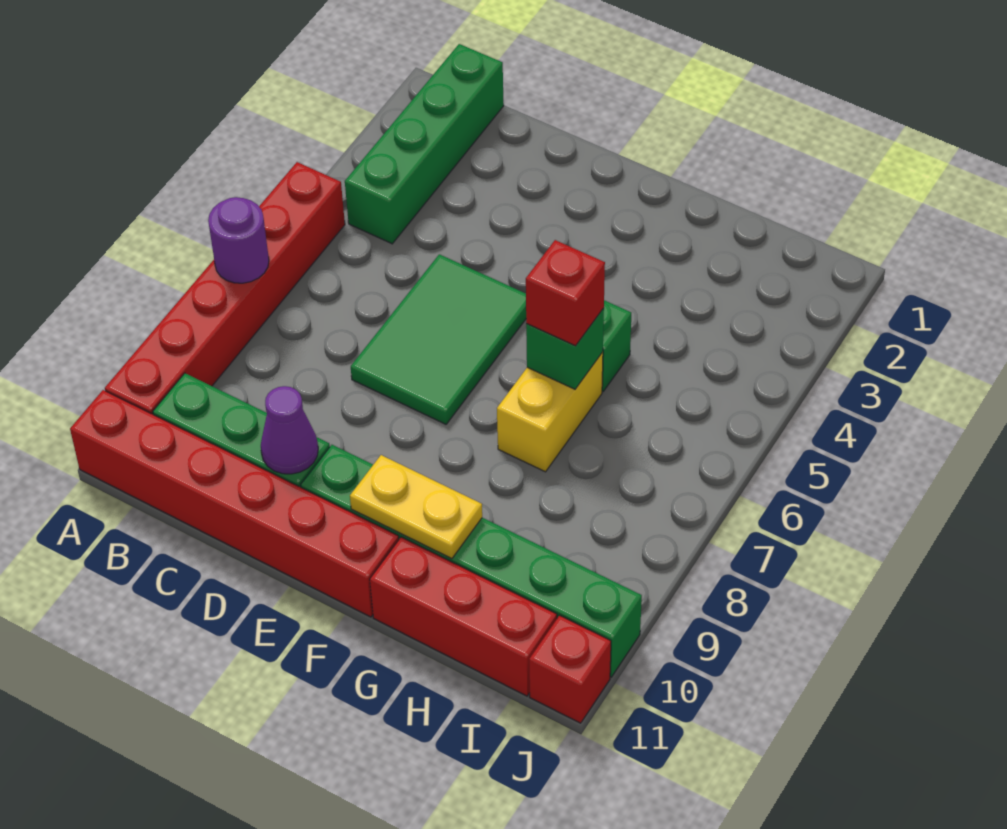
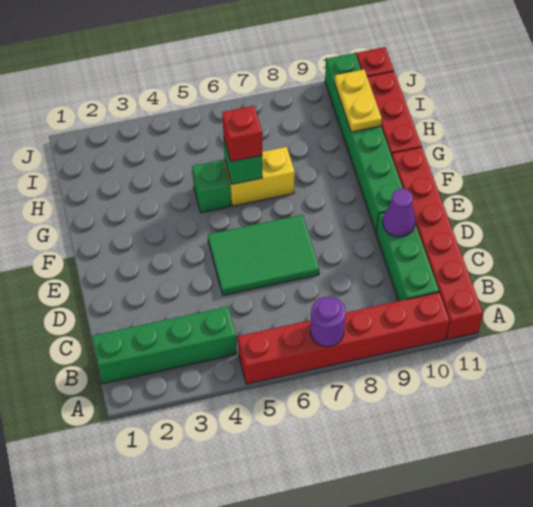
yellow plate F10:G10 level 2 -> yellow plate H10:I10 level 2

